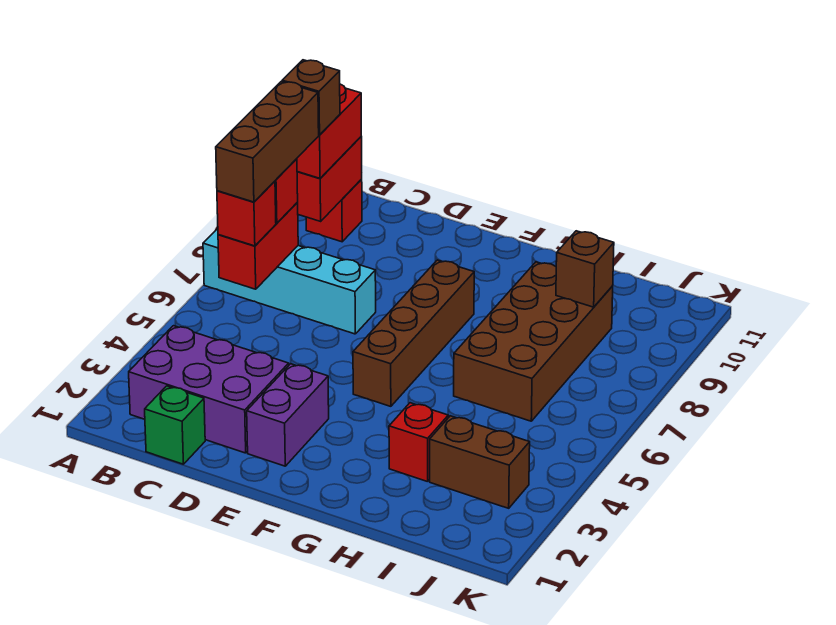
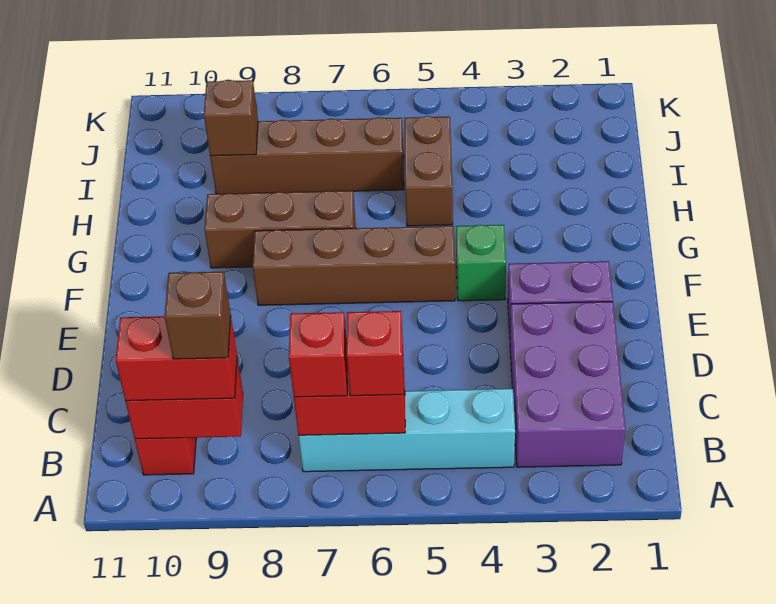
cyan brick A7:D7 level 1 -> cyan brick B4:B7 level 1
brown brick B6:B8 level 4 -> brown brick G7:G9 level 1
green brick C1 level 1 -> green brick F4 level 1
red brick H3 level 1 -> none
brown brick H6:I9 level 1 -> brown brick I6:I9 level 1
brown brick I3:J3 level 1 -> brown brick H5:I5 level 1

